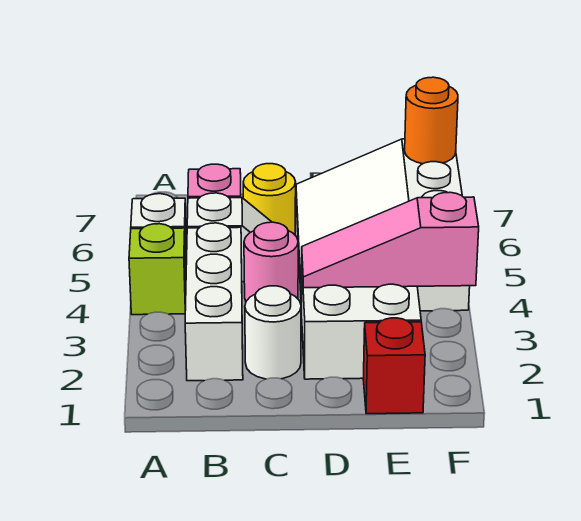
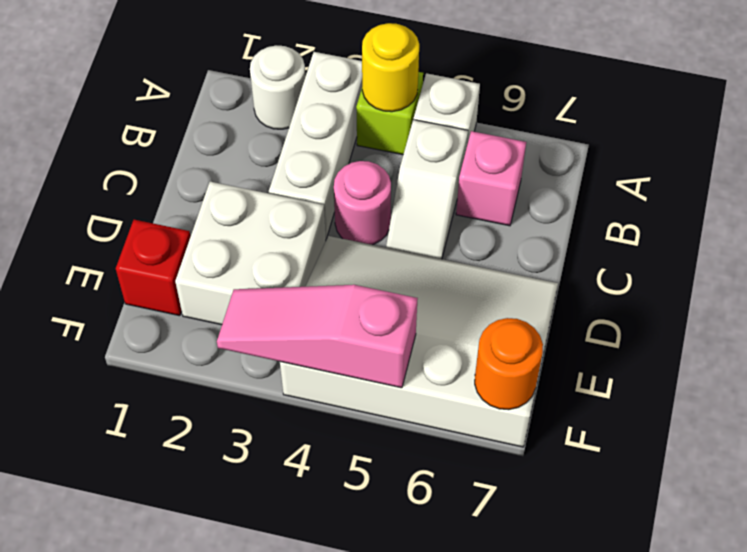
white brick B2:B4 level 1 -> white brick A3:C3 level 1
white round brick C2 level 1 -> white round brick A2 level 1
yellow round brick C6 level 1 -> yellow round brick A4 level 2
pink slope D3:F3 level 2 top F -> pink slope F3:F5 level 2 top 5

